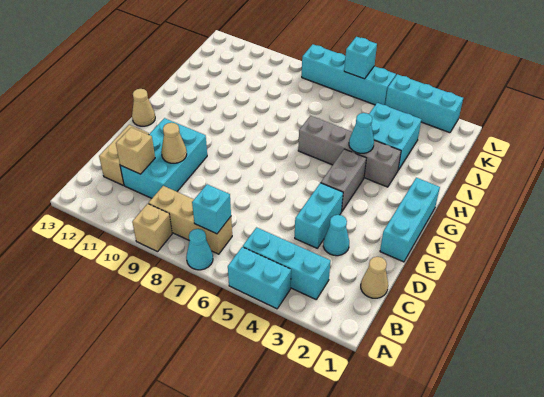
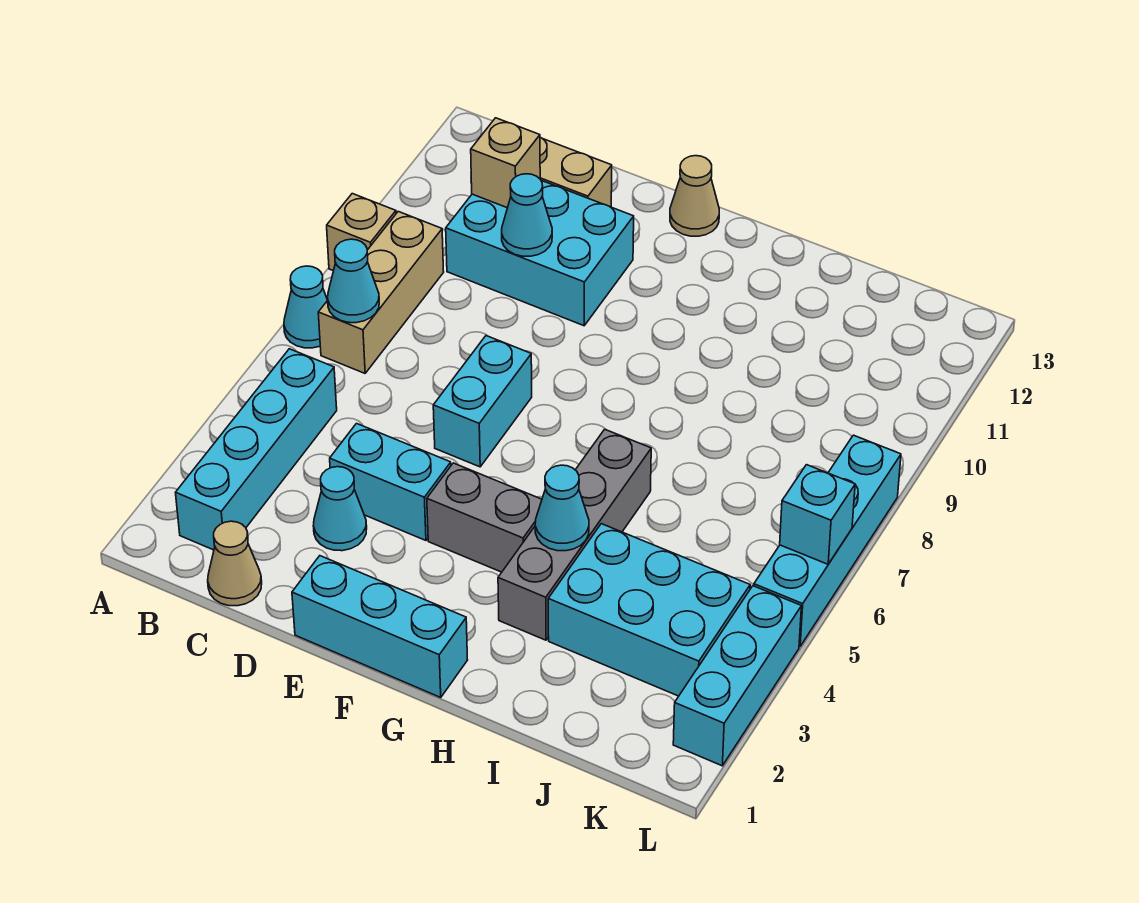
cyan brick A4:A5 level 1 -> cyan brick E6:E7 level 1
cyan brick B3:B5 level 1 -> cyan brick B2:B5 level 1
cyan brick B7 level 2 -> cyan cone B7 level 2
tan cone D10 level 2 -> cyan cone D10 level 2
cyan brick I3:J4 level 1 -> cyan brick I3:K4 level 1

